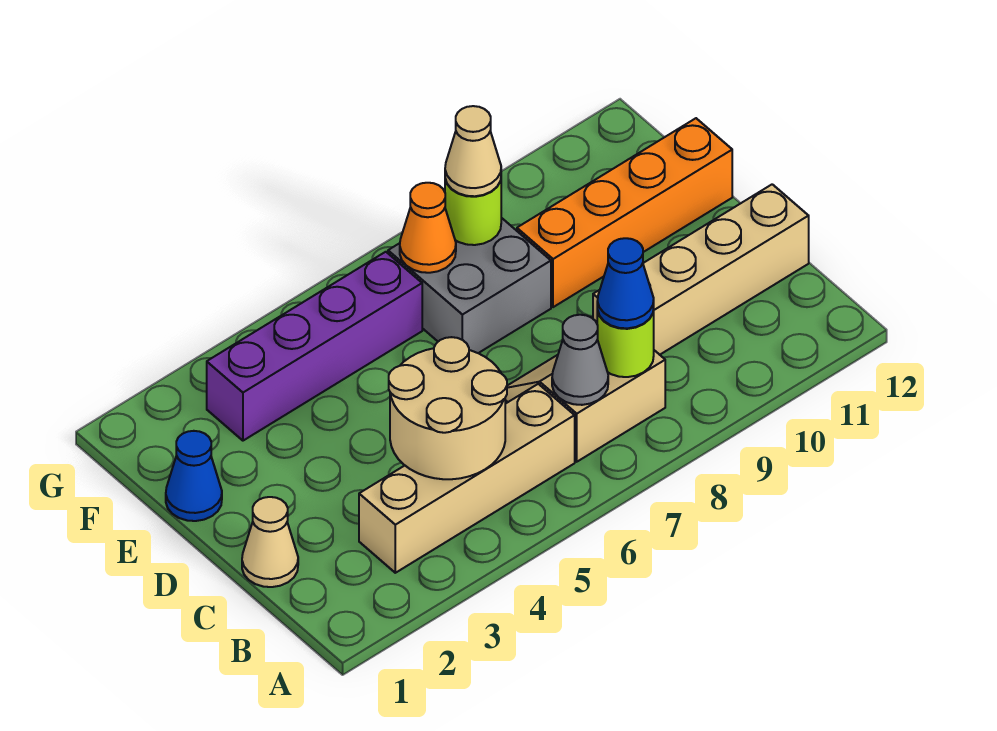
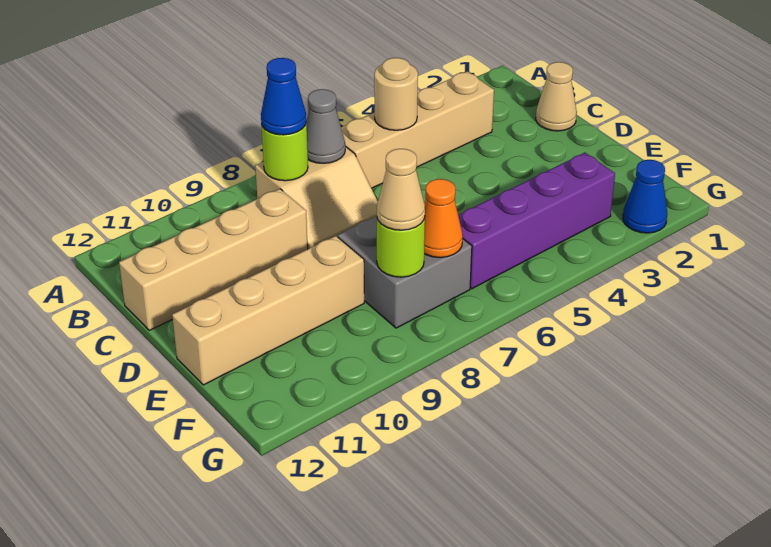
tan round brick B4:C5 level 2 -> tan round brick B5 level 2
blue cone E1 level 1 -> blue cone G2 level 1
orange brick E9:E12 level 1 -> tan brick E9:E12 level 1

